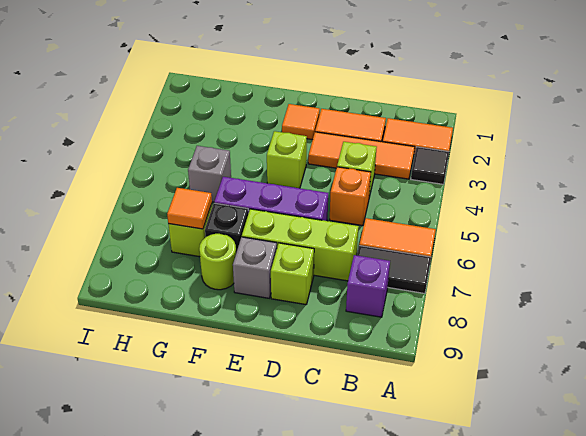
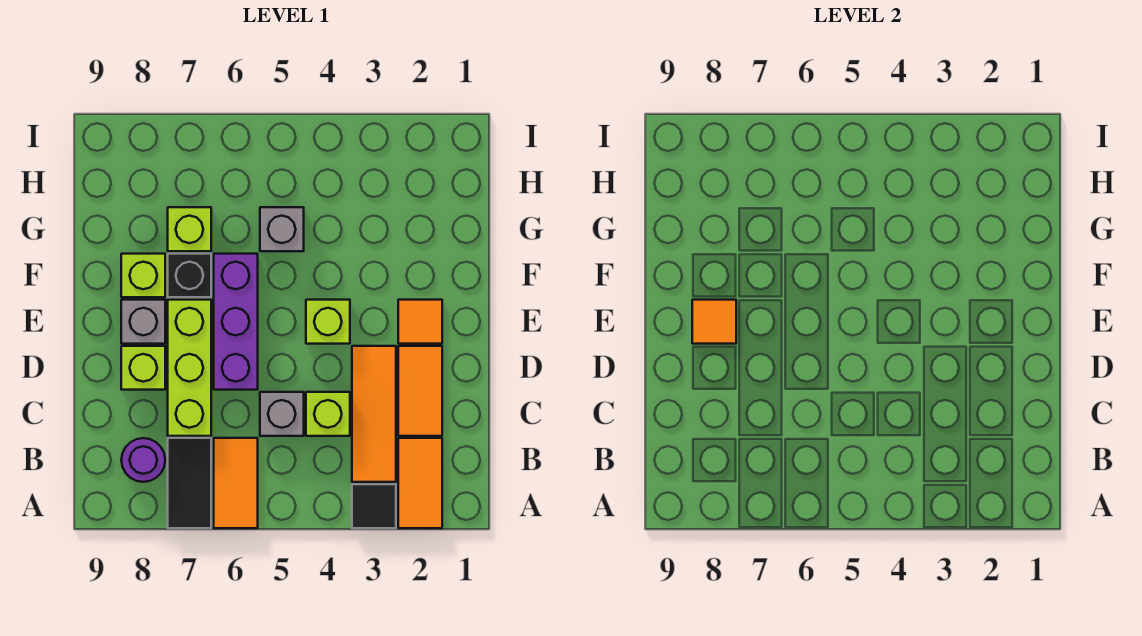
purple brick B8 level 1 -> purple round brick B8 level 1
orange brick C5 level 1 -> grey brick C5 level 1
lime round brick F8 level 1 -> lime brick F8 level 1
orange tile G7 level 2 -> orange tile E8 level 2

